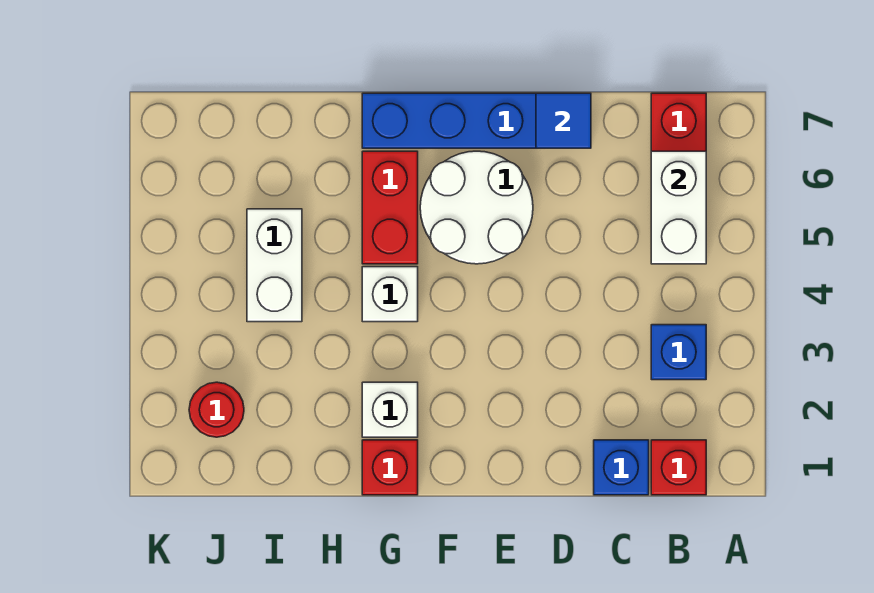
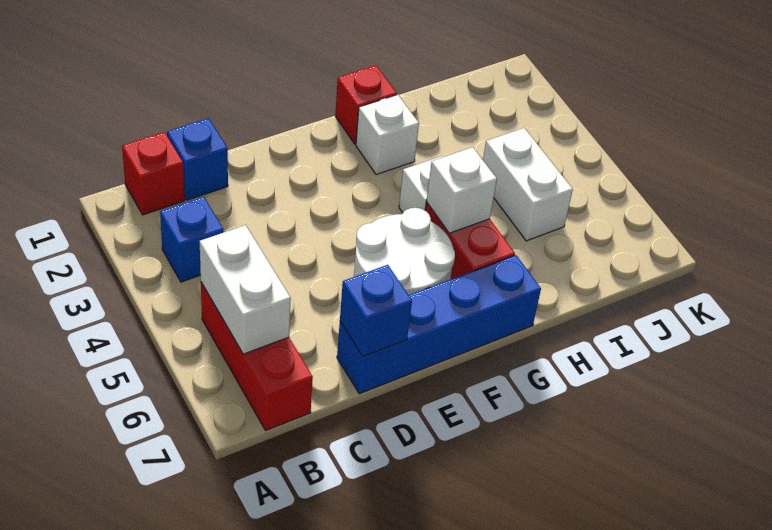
blue tile D7 level 2 -> blue brick D7 level 2
none -> white brick G5 level 2
red round brick J2 level 1 -> none

